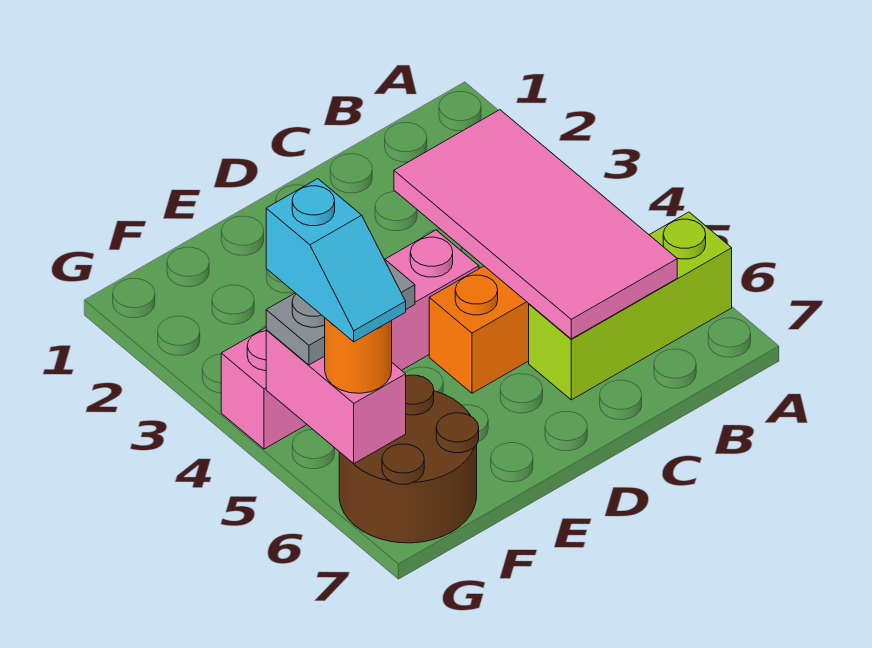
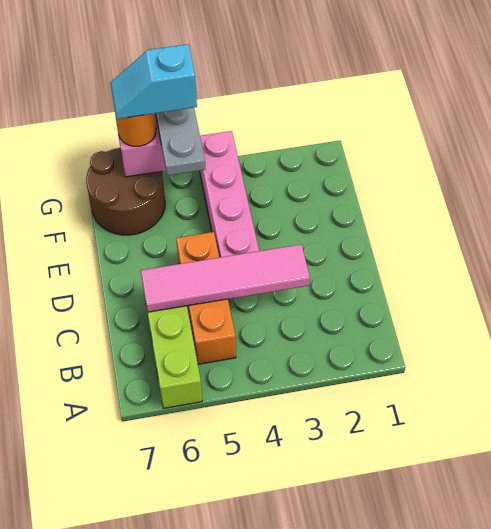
pink tile B3:C6 level 2 -> pink tile C3:C6 level 2

